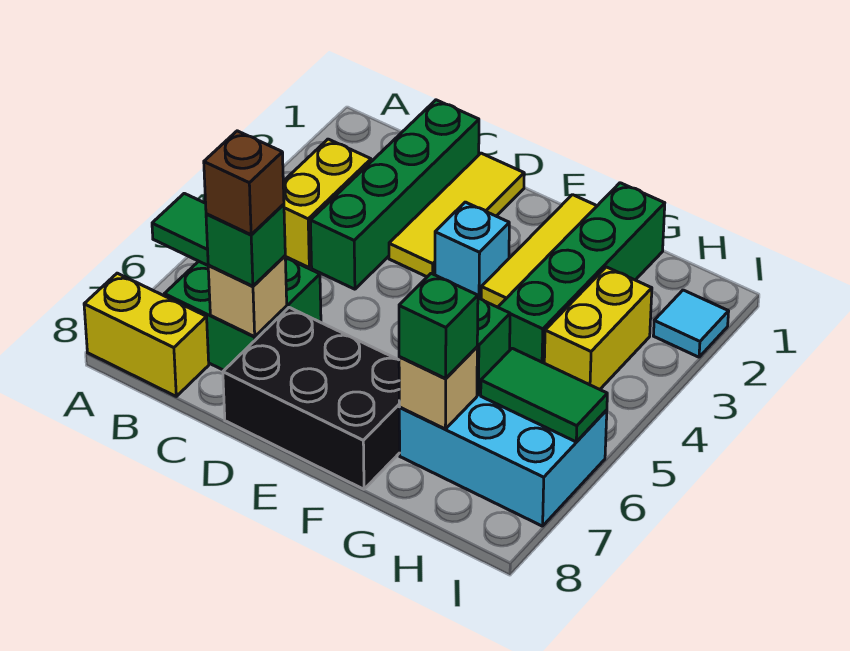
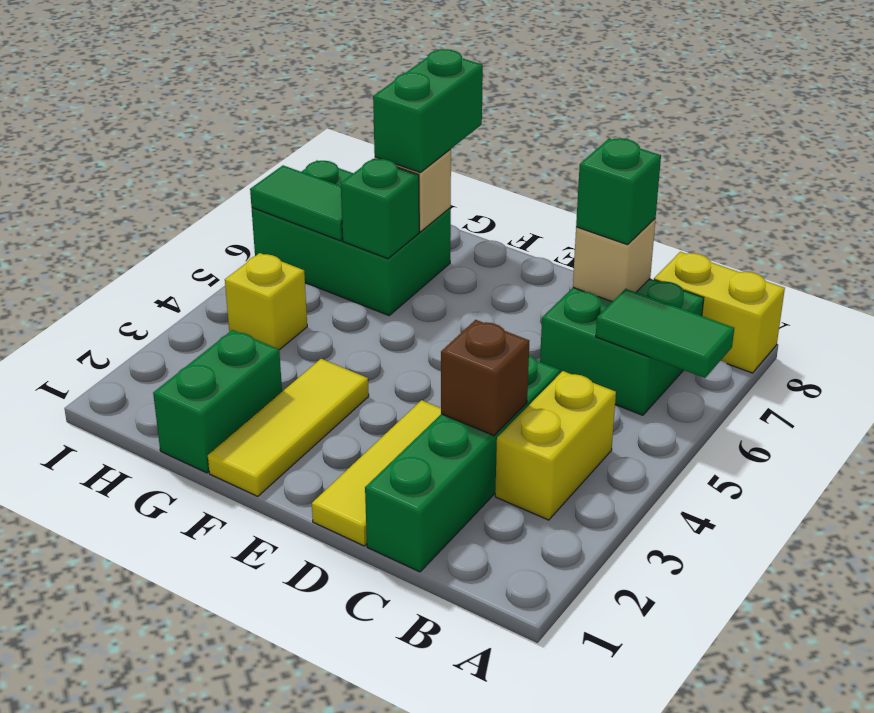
brown brick C7 level 4 -> brown brick C3 level 2
black brick D7:F8 level 1 -> none
cyan brick E3 level 1 -> none
green brick G1:G4 level 1 -> green brick G1:G2 level 1
cyan brick G6:I7 level 1 -> green brick G6:I7 level 1
green brick G7 level 3 -> green brick G7:G8 level 3
yellow brick H3:H4 level 1 -> yellow brick H4 level 1
cyan tile I2 level 1 -> none

